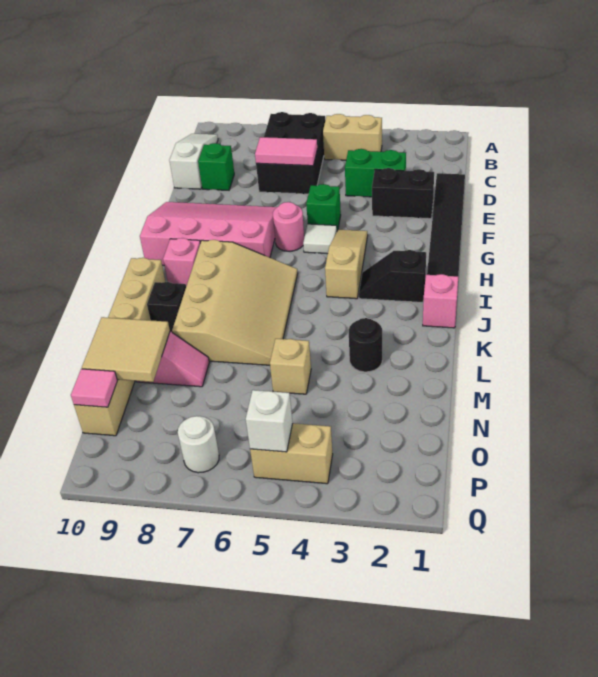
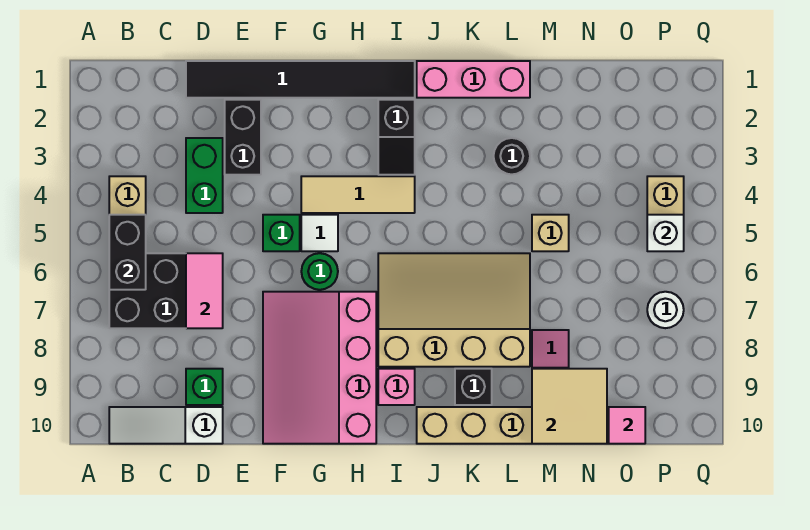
none -> black brick B5:B6 level 2
tan slope G4:I4 level 1 top I -> tan tile G4:I4 level 1
pink round brick G6 level 1 -> green round brick G6 level 1
pink brick J1 level 1 -> pink brick J1:L1 level 1

